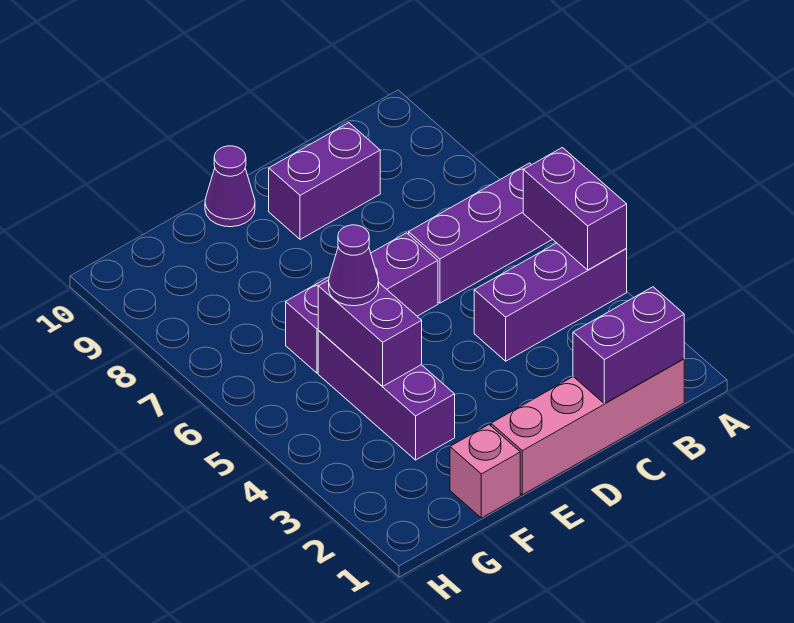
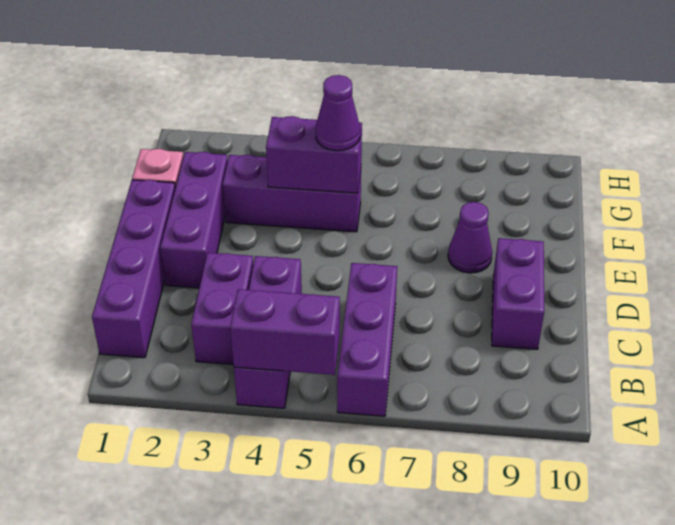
pink brick B1:E1 level 1 -> purple brick B1:E1 level 1
purple brick B1:C1 level 2 -> purple brick B3:C3 level 1
purple brick D6:F6 level 1 -> purple brick D2:F2 level 1
purple cone E10 level 1 -> purple cone E8 level 1

